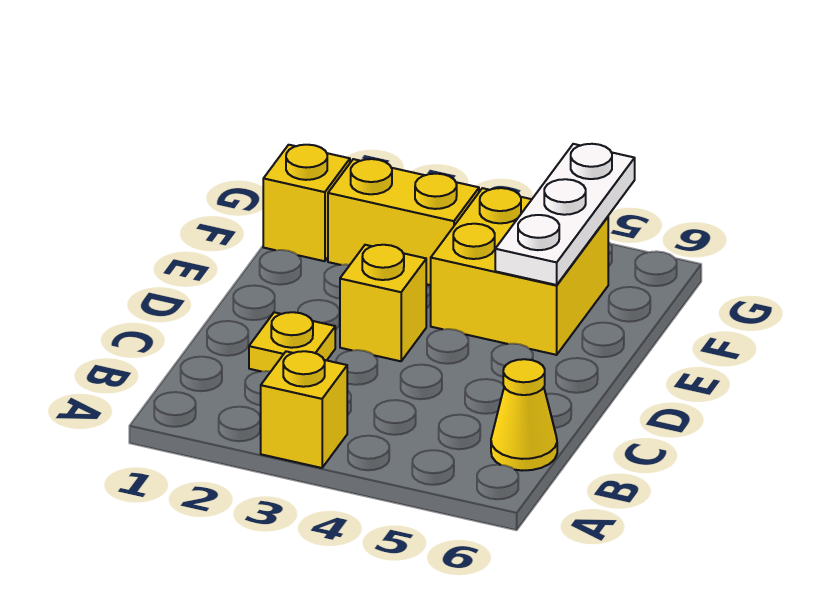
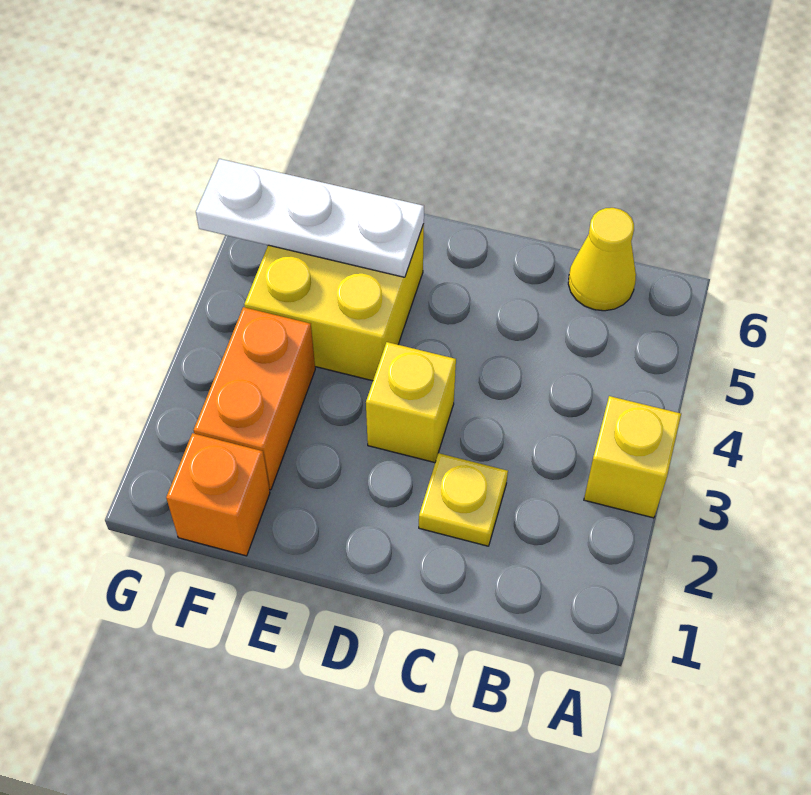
yellow brick F1 level 1 -> orange brick F1 level 1
yellow brick F2:F3 level 1 -> orange brick F2:F3 level 1

